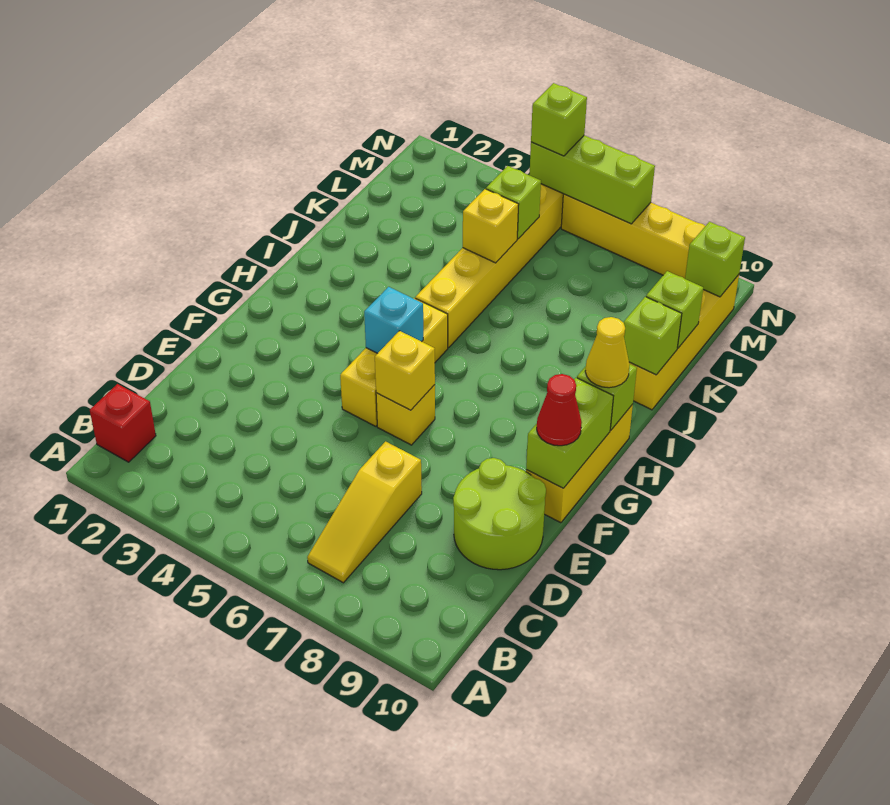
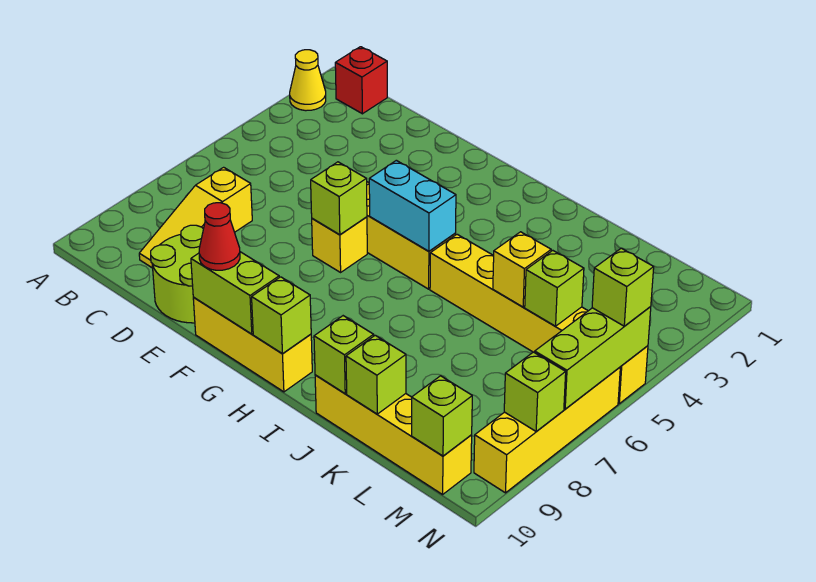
yellow slope B7:D7 level 1 top D -> yellow slope C7:C9 level 1 top 7
yellow brick F6 level 2 -> lime brick F6 level 2
cyan brick G5 level 2 -> cyan brick G5:H5 level 2
yellow cone H10 level 3 -> yellow cone A2 level 1
none -> lime brick N8 level 2

